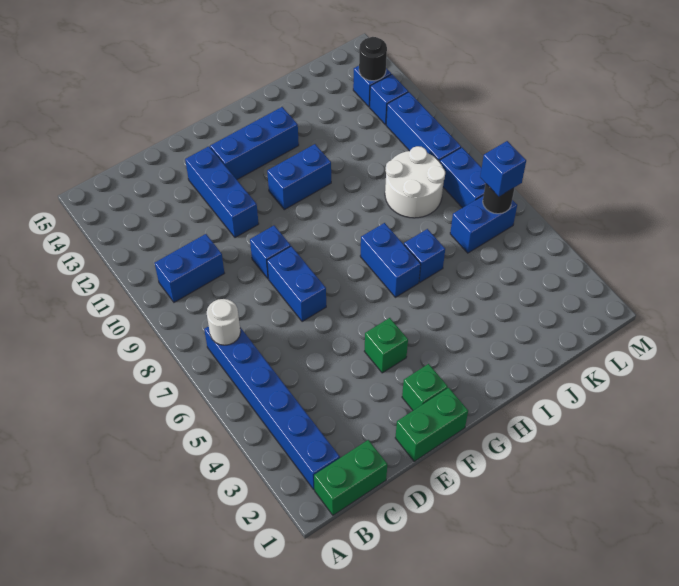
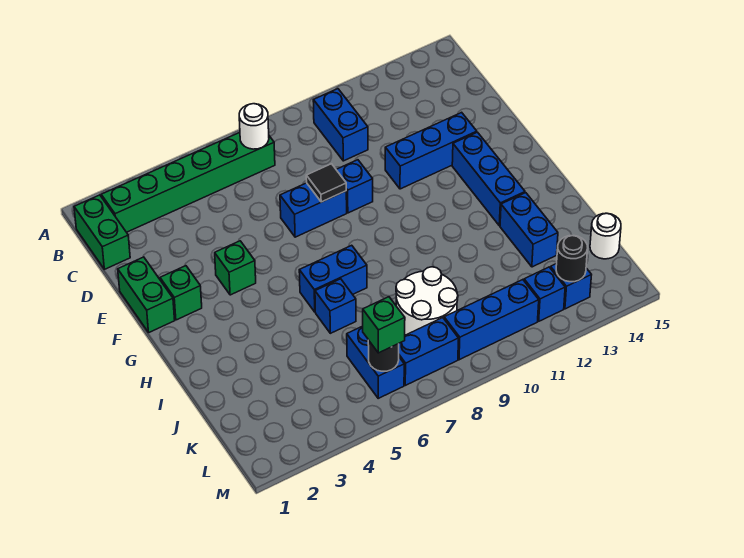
blue brick B2:B7 level 1 -> green brick B2:B7 level 1
none -> black tile E8 level 2
blue brick G11:H11 level 1 -> blue brick I13:J13 level 1
none -> white round brick K15 level 1
blue brick L6 level 3 -> green brick L6 level 3

